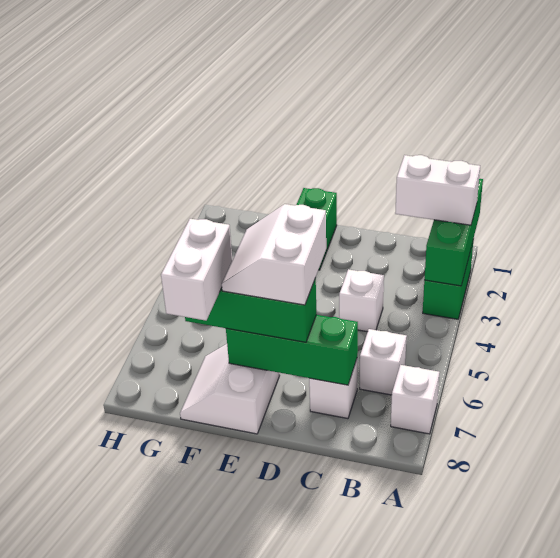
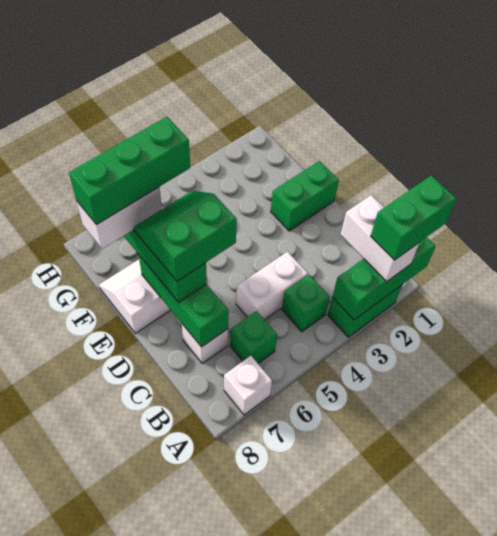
none -> green brick A1:A2 level 4
none -> green brick B4 level 1
white brick B6 level 1 -> green brick B6 level 1
white brick C4 level 1 -> white brick C4:C5 level 1
white slope D6:E7 level 4 top D -> green slope D6:E7 level 4 top D
none -> green brick F6:F8 level 5

